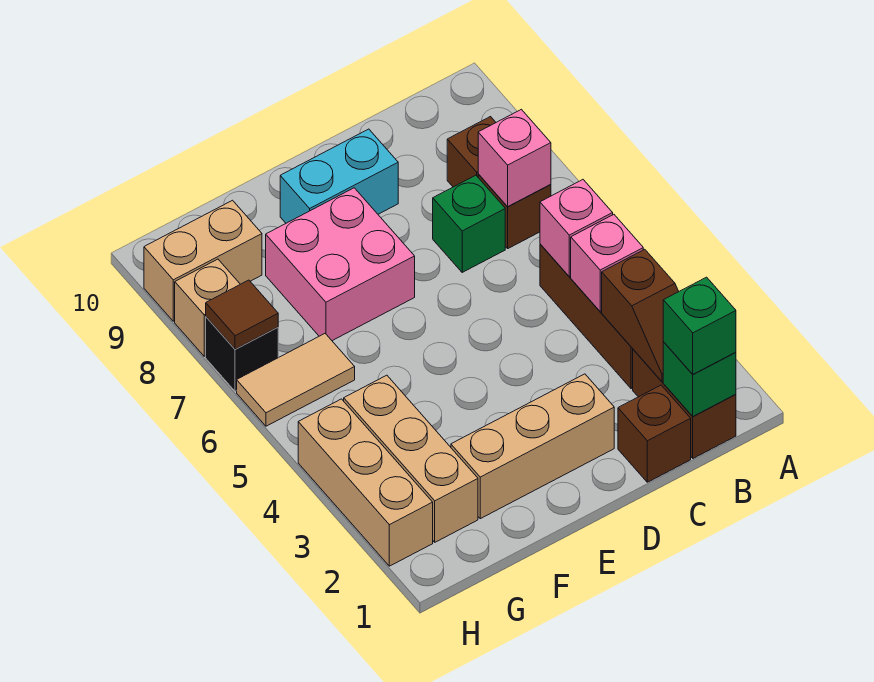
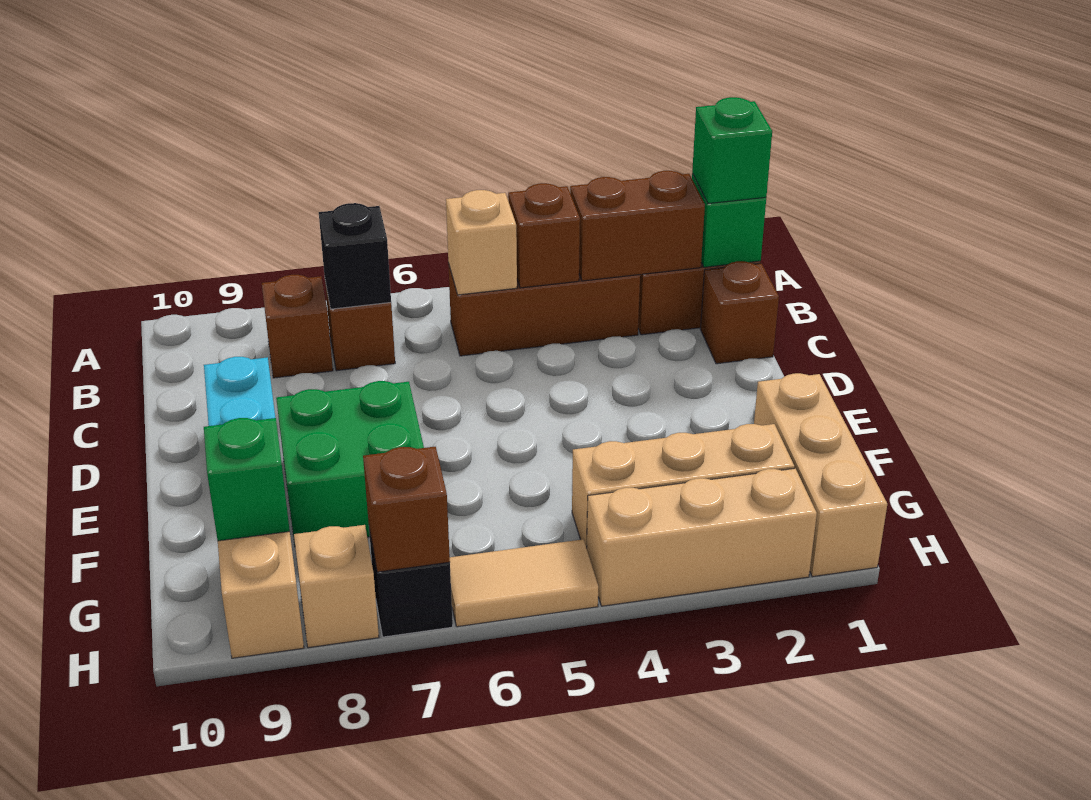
brown slope B2:B3 level 2 top 3 -> brown brick B2:B3 level 2
pink brick B4 level 2 -> brown brick B4 level 2
pink brick B5 level 2 -> tan brick B5 level 2
pink brick B7 level 2 -> black brick B7 level 2
green brick C7 level 1 -> green brick G9 level 2
tan brick D2:F2 level 1 -> tan brick F1:H1 level 1
pink brick E7:F8 level 1 -> green brick E7:F8 level 1
tan tile G6:H6 level 1 -> tan tile H5:H6 level 1
brown tile H7 level 2 -> brown brick H7 level 2

